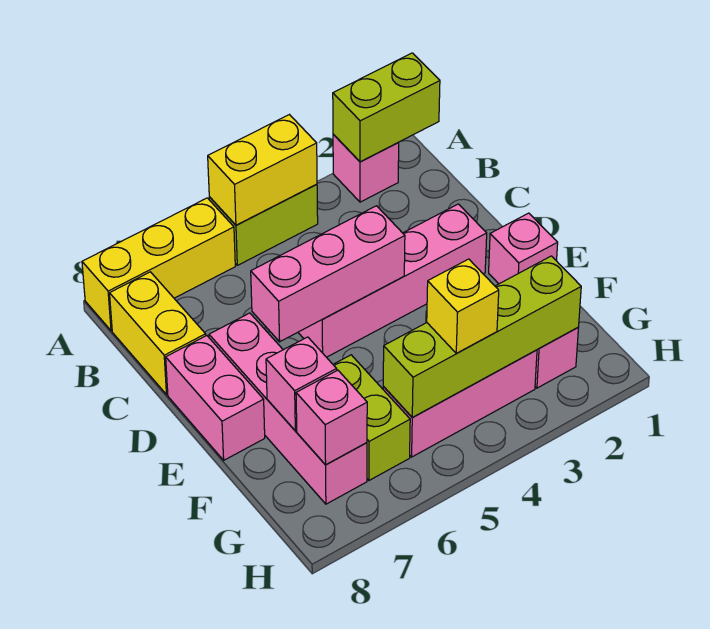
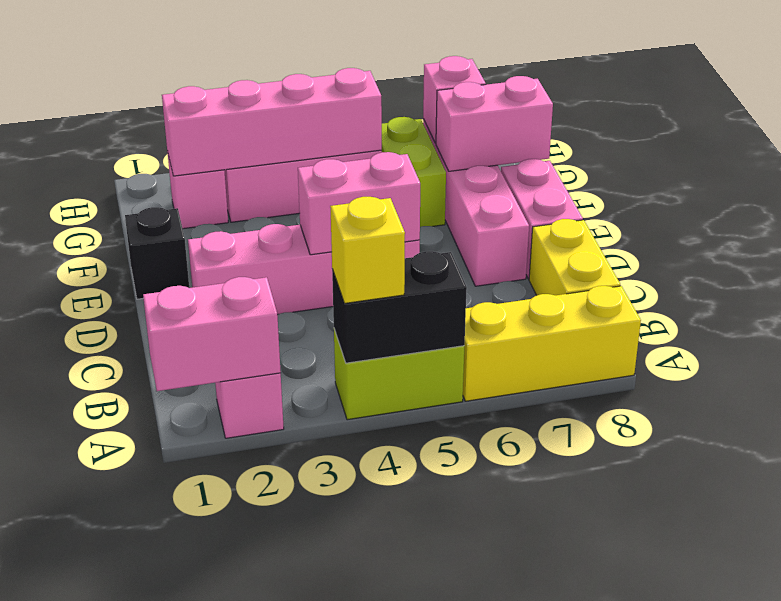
lime brick A1:A2 level 2 -> pink brick A1:A2 level 2
yellow brick A4:A5 level 2 -> black brick A4:A5 level 2
pink brick D4:D6 level 2 -> pink brick D4:D5 level 2
pink brick E1 level 1 -> black brick E1 level 1
pink brick F7 level 2 -> pink brick F7:F8 level 2
lime brick G2:G5 level 2 -> pink brick G2:G5 level 2
yellow brick G4 level 3 -> yellow brick A4 level 3

